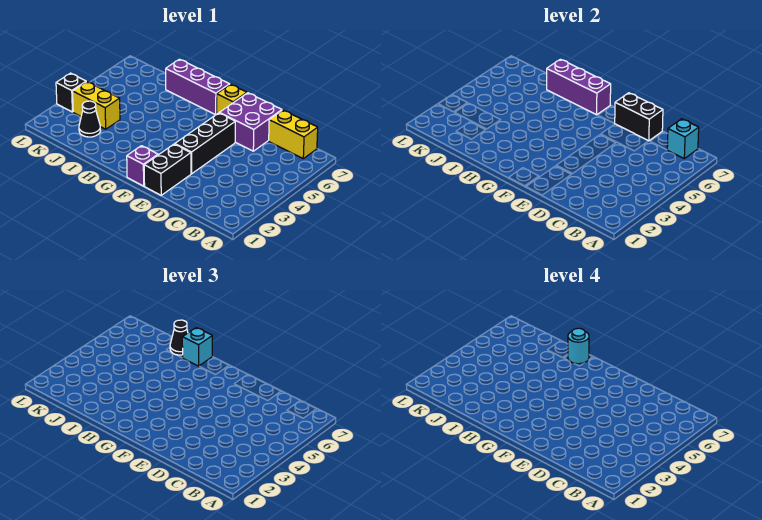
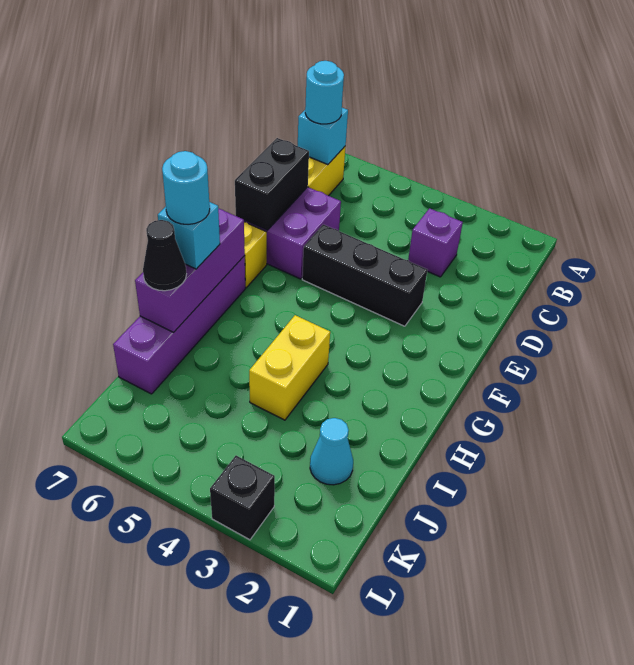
none -> cyan round brick B7 level 3
black brick E1:E2 level 1 -> none
purple brick F1 level 1 -> purple brick C3 level 1
purple brick G7:I7 level 1 -> purple brick G7:J7 level 1
black cone J2 level 1 -> cyan cone J2 level 1
yellow brick J3:K3 level 1 -> yellow brick H4:I4 level 1

